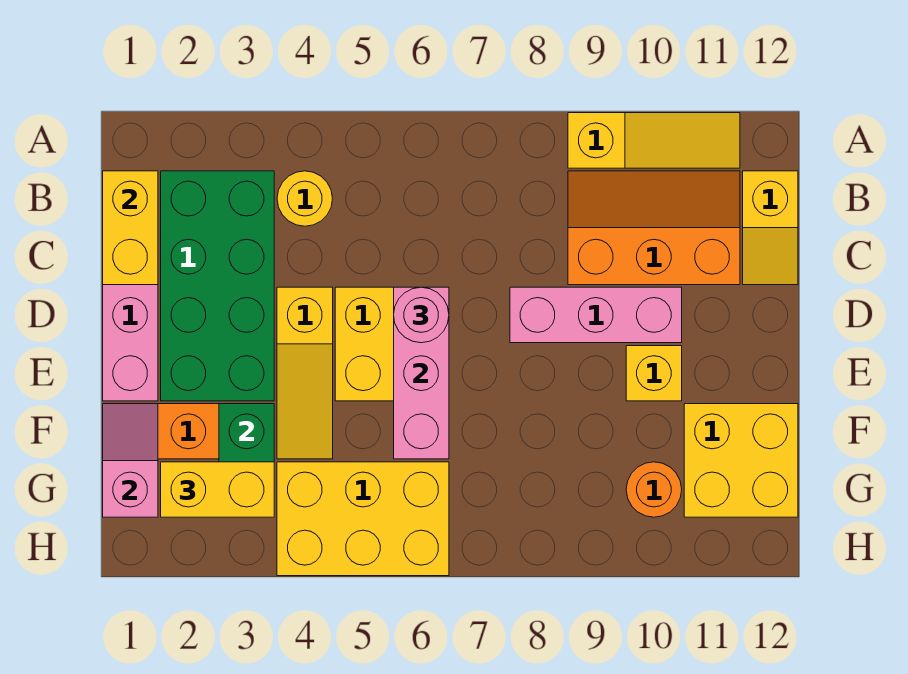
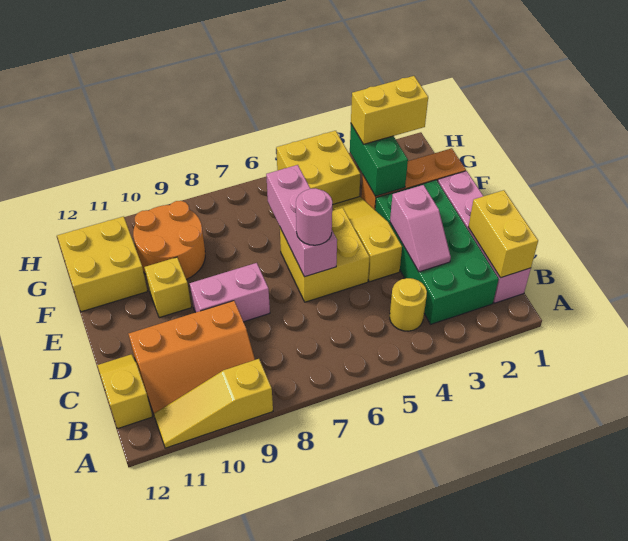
pink brick D8:D10 level 1 -> pink brick D8:D9 level 1
pink slope F1:G1 level 2 top G -> pink slope C3:D3 level 2 top D
yellow brick G4:H6 level 1 -> yellow brick G4:H5 level 1
orange round brick G10 level 1 -> orange round brick F9:G10 level 1

